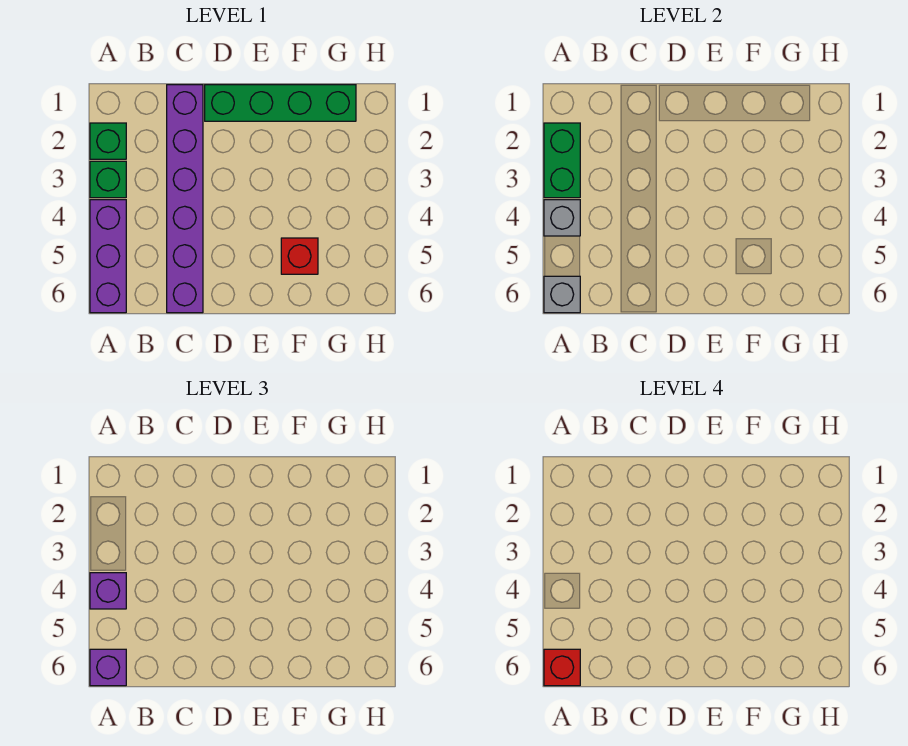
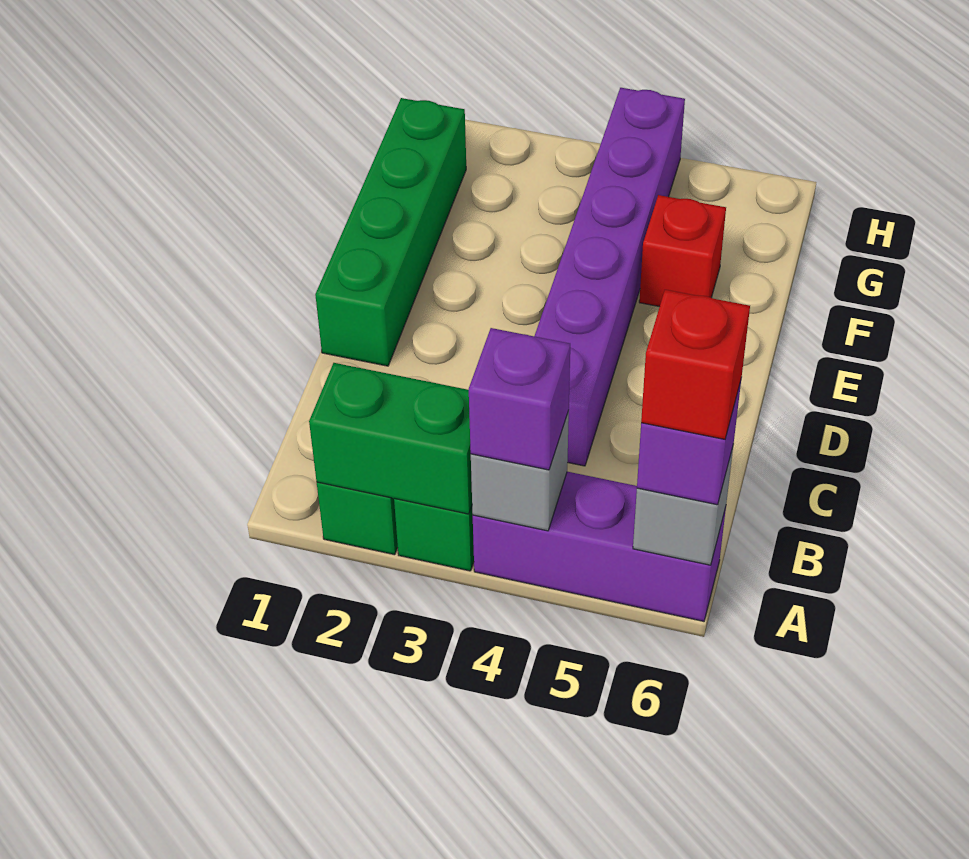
purple brick C1:C6 level 1 -> purple brick C4:H4 level 1

